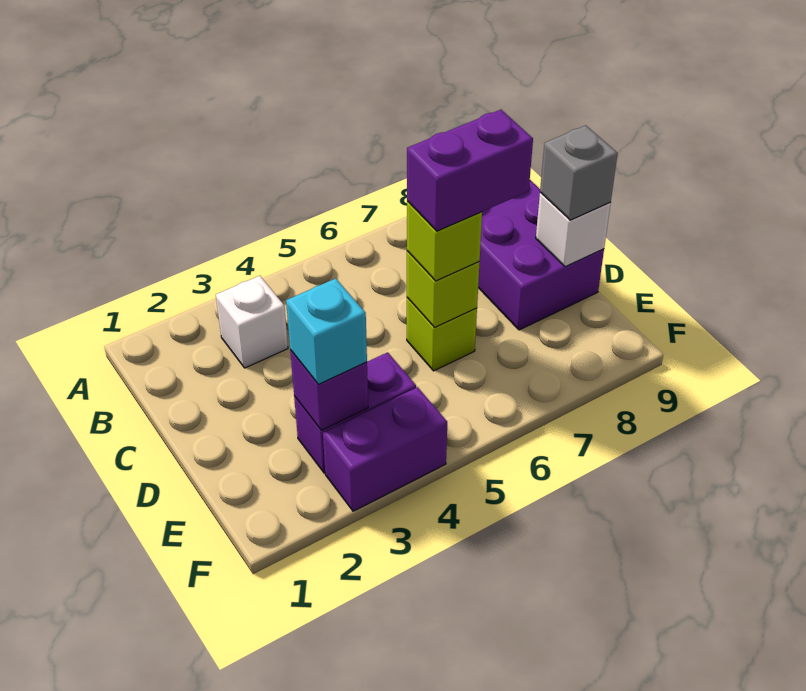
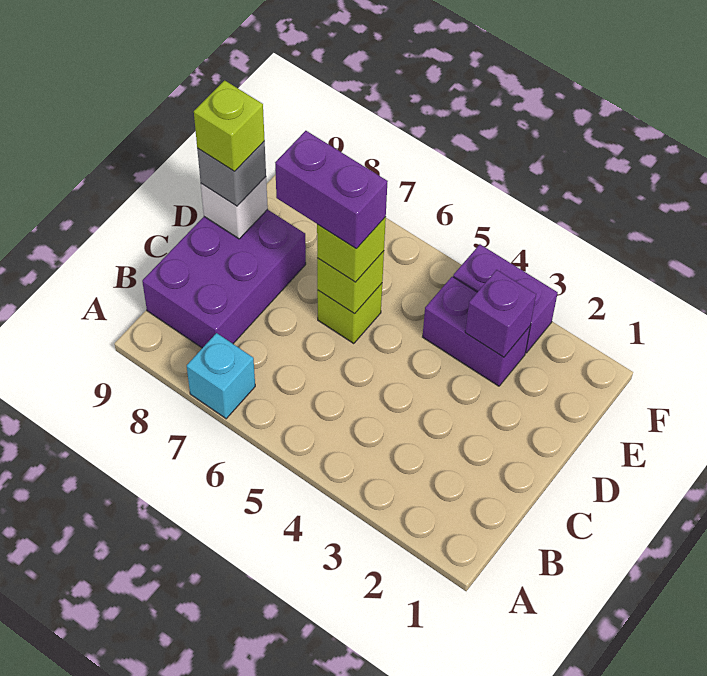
white brick B3 level 1 -> none
none -> lime brick D9 level 4
cyan brick E3 level 3 -> cyan brick A7 level 1

